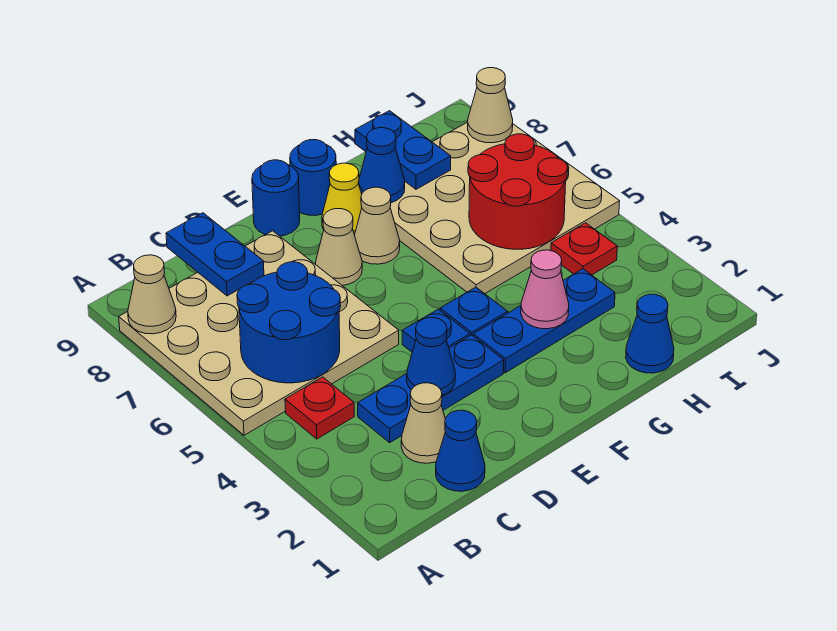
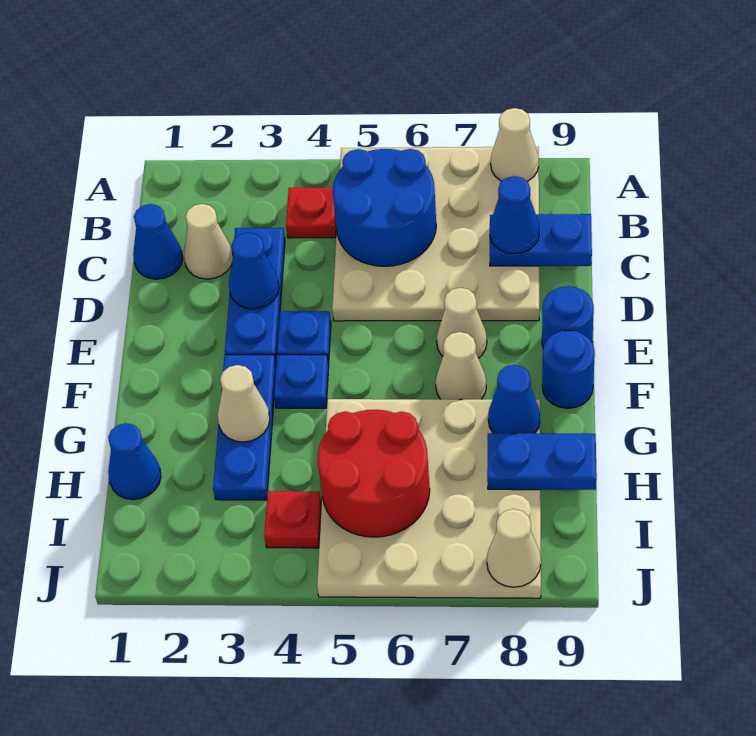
none -> blue cone C8 level 3
yellow cone F8 level 1 -> none
pink cone G3 level 2 -> tan cone G3 level 2

